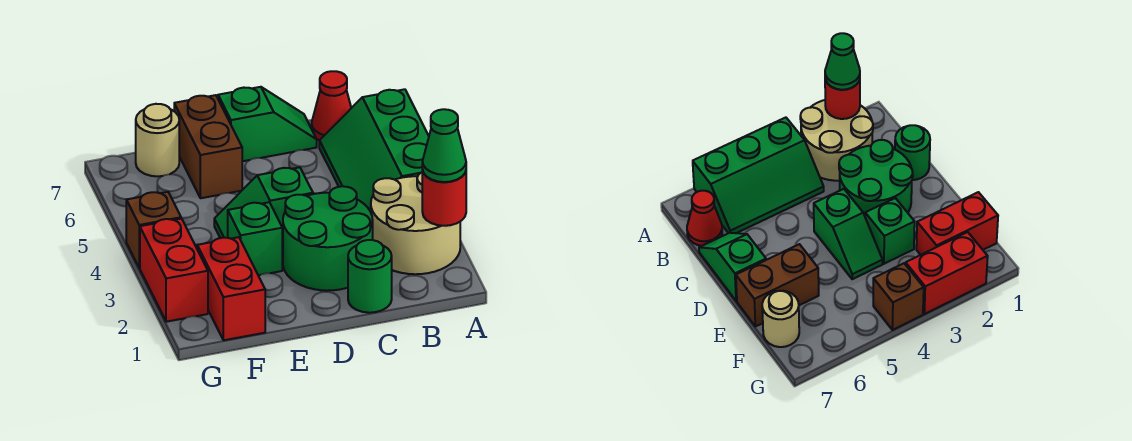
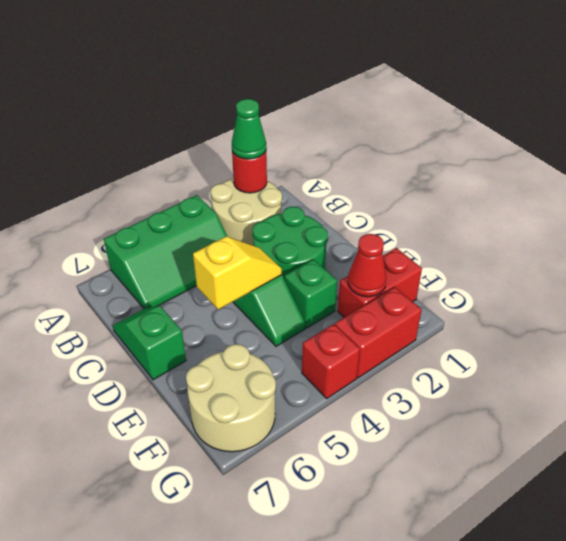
red cone B7 level 1 -> red cone F2 level 2
green round brick C1 level 1 -> none
none -> yellow slope D4:D5 level 2 top 5
brown brick E6:E7 level 1 -> none
tan round brick F7 level 1 -> tan round brick F6:G7 level 1
brown brick G4 level 1 -> red brick G4 level 1

